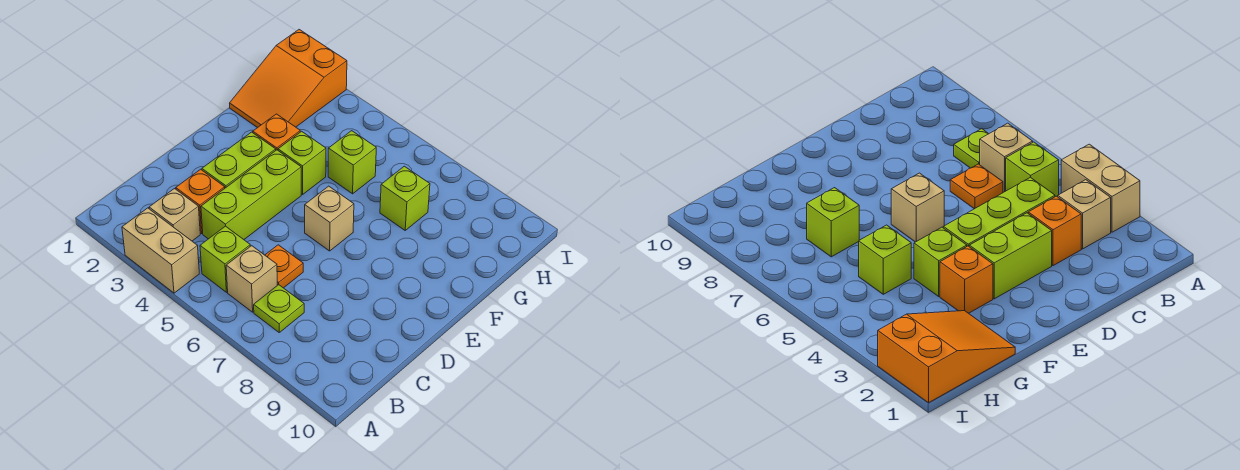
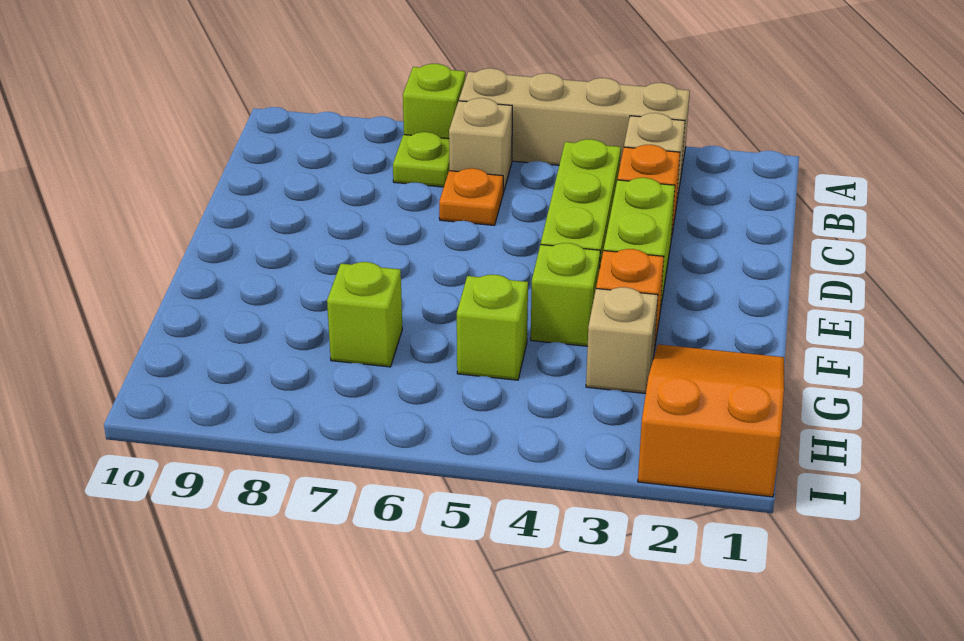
tan brick A3:A4 level 1 -> tan brick A3:A6 level 1
lime brick B5 level 1 -> lime brick A7 level 1
tan brick E6 level 1 -> tan brick G3 level 1

